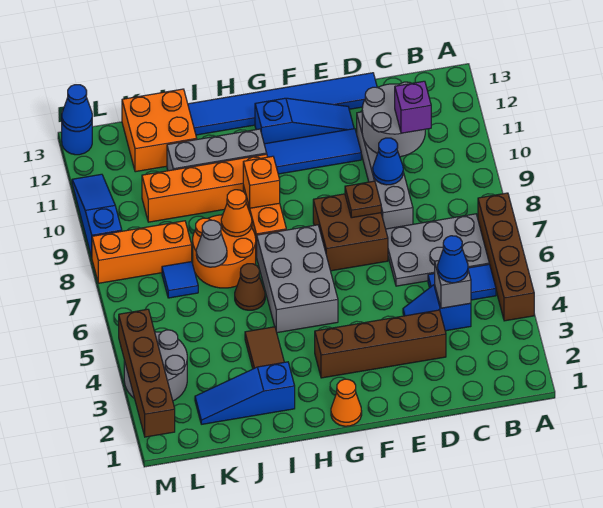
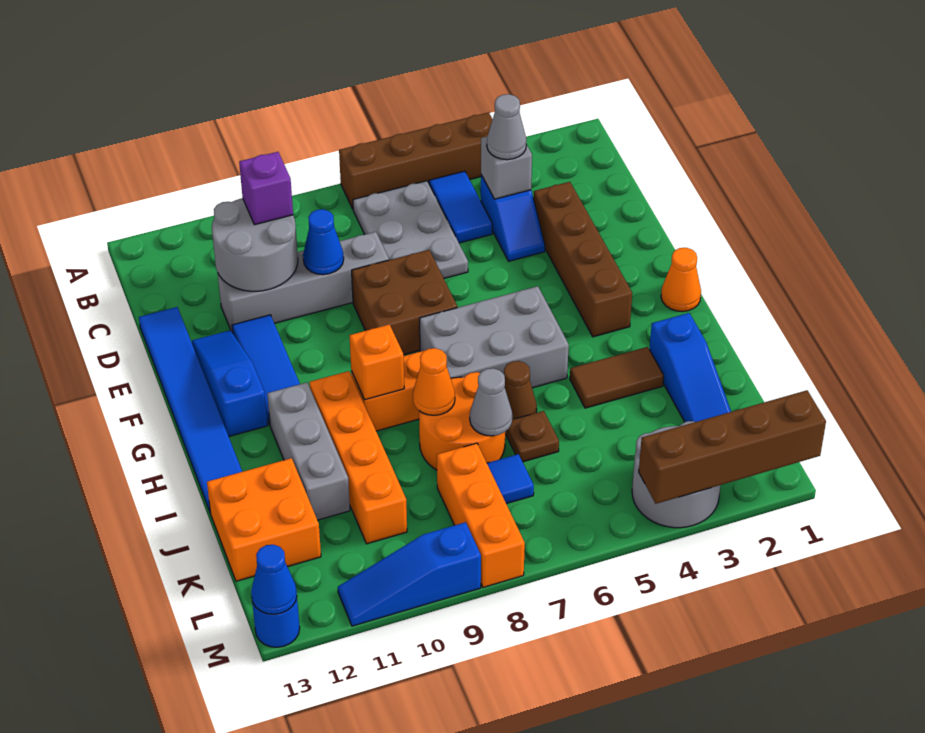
blue cone C4 level 3 -> grey cone C4 level 3
brown plate E8 level 2 -> brown plate J6 level 1

